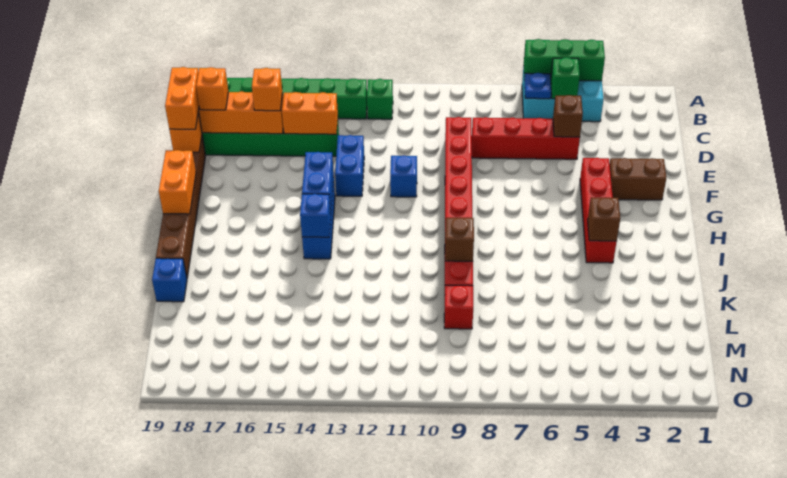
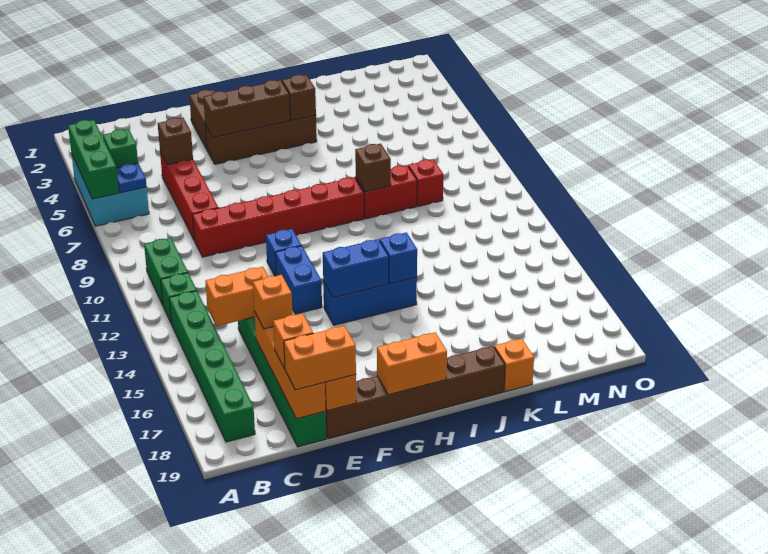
none -> green brick B10:B11 level 1
orange brick D14:D15 level 2 -> orange brick C14:D14 level 2
blue brick E13:F13 level 1 -> blue brick F12:F13 level 1
red brick F4:I4 level 1 -> brown brick F4:I4 level 1
none -> brown brick F4:H4 level 2
blue brick K19 level 1 -> orange brick K19 level 1

